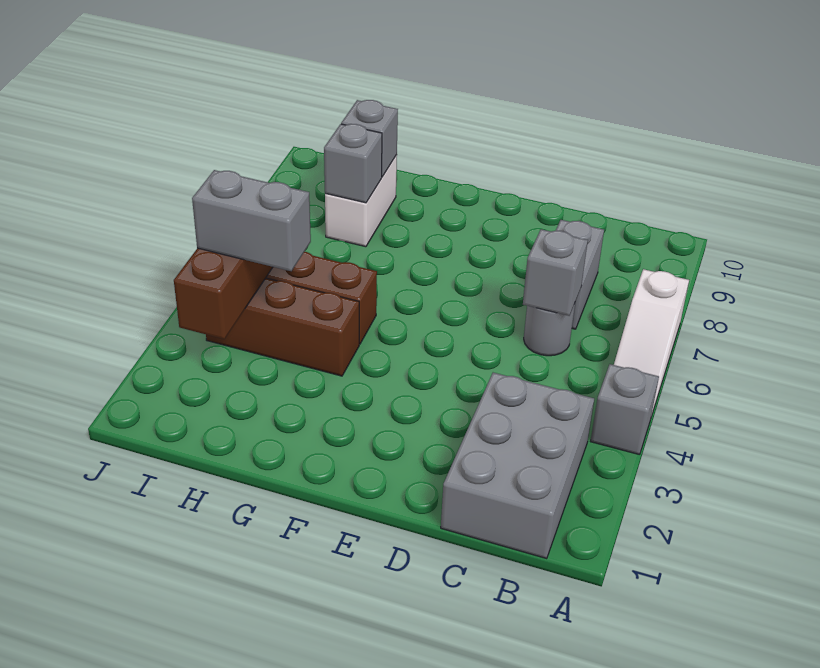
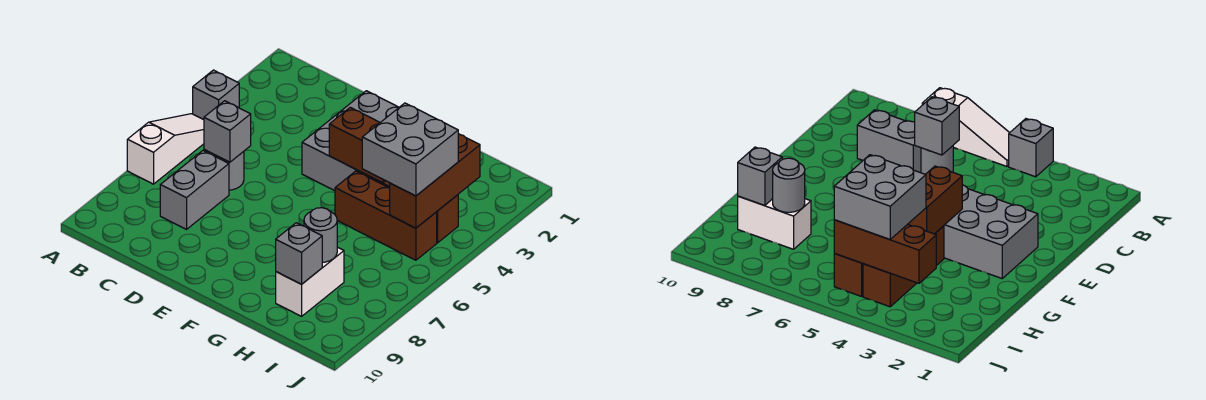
grey brick B1:C3 level 1 -> grey brick E2:F4 level 1
none -> brown brick F4:G4 level 2
grey brick H4:I4 level 3 -> grey brick H4:I5 level 3
grey brick H8 level 2 -> grey round brick H8 level 2

